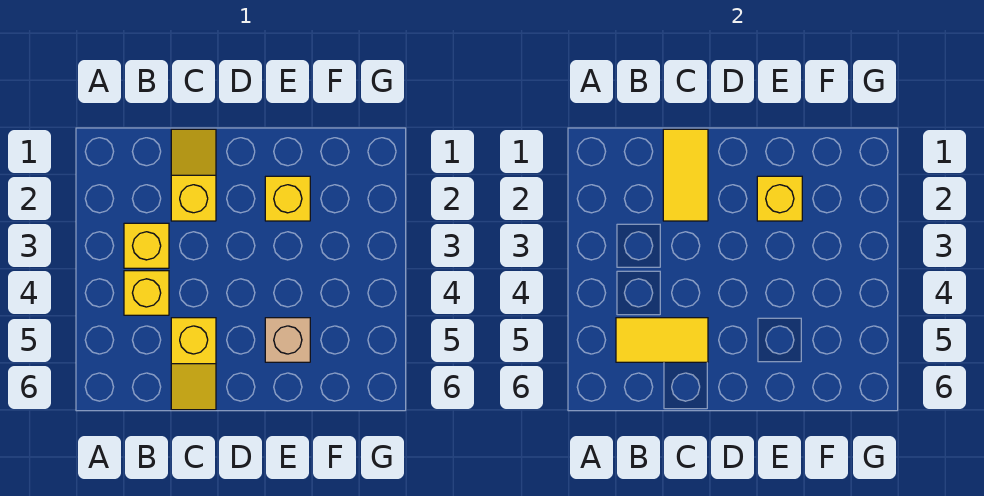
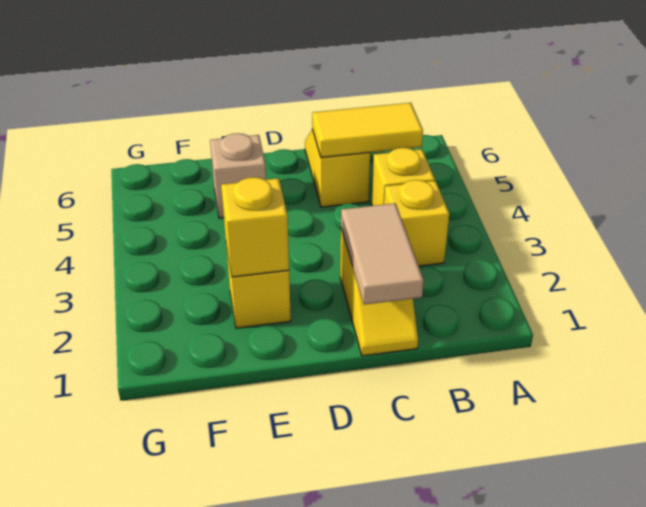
yellow tile C1:C2 level 2 -> tan tile C1:C2 level 2

